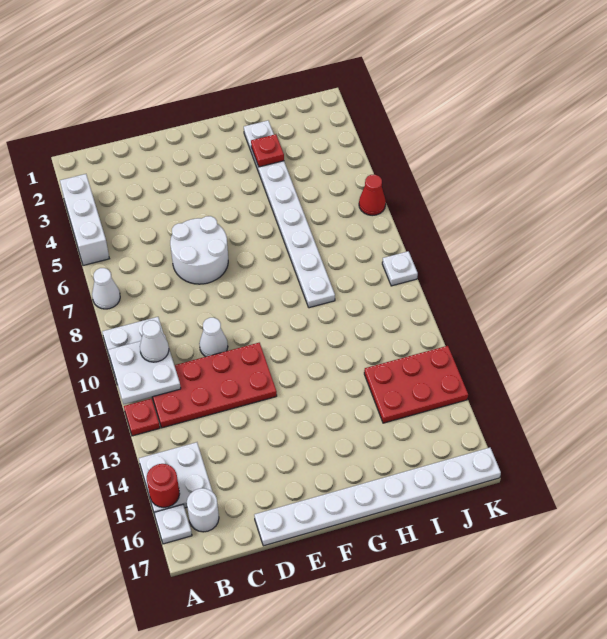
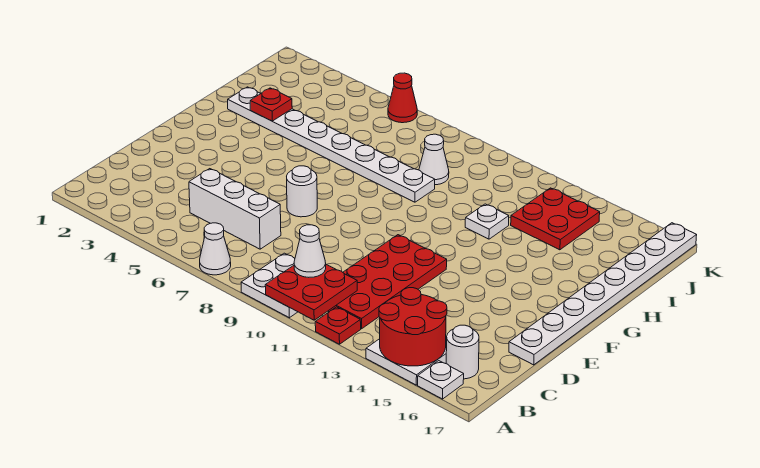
white brick A3:A5 level 1 -> white brick C5:C7 level 1
white plate A10:B11 level 2 -> red plate A10:B11 level 2
red round brick A15 level 2 -> red round brick A14:B15 level 2
white round brick D6:E7 level 1 -> white round brick E7 level 1
white cone D10 level 1 -> white cone I9 level 1
red plate I13:K14 level 1 -> red plate I13:J14 level 1
white plate K9 level 1 -> white plate H12 level 1

